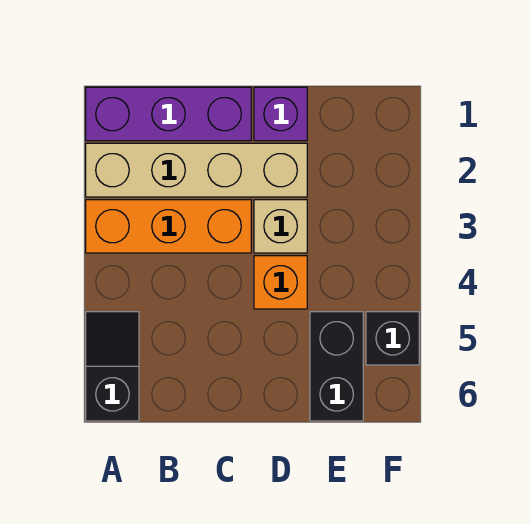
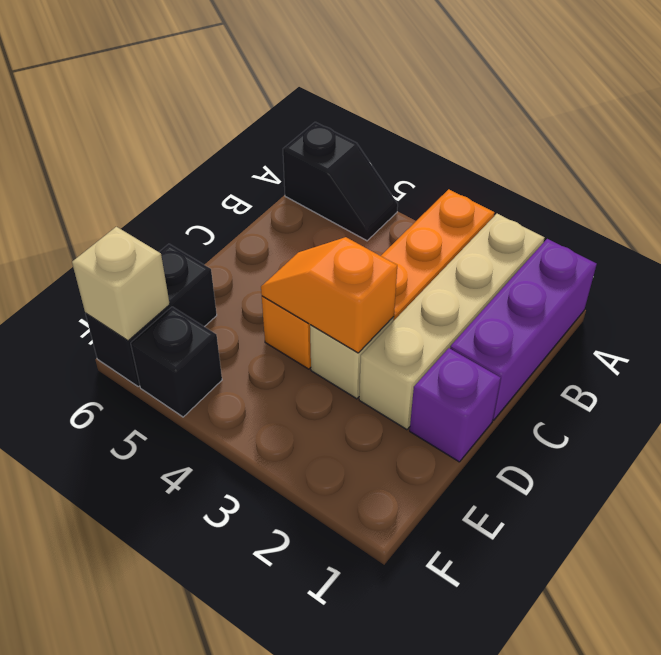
none -> orange slope D3:D4 level 2 top 3
black brick E5:E6 level 1 -> black brick E6:F6 level 1
none -> tan brick F6 level 2

